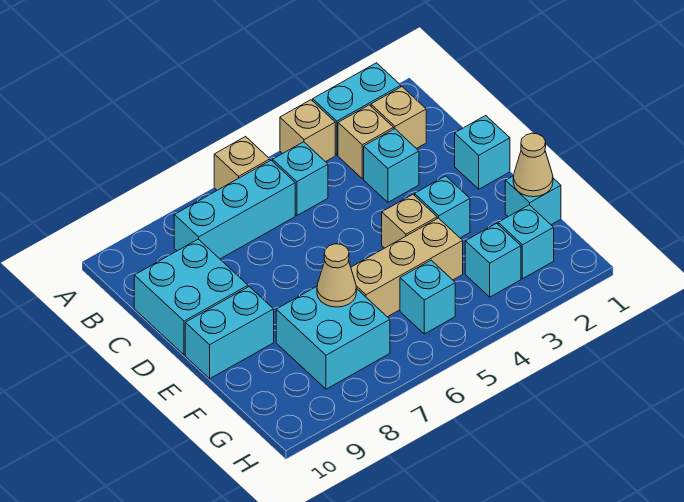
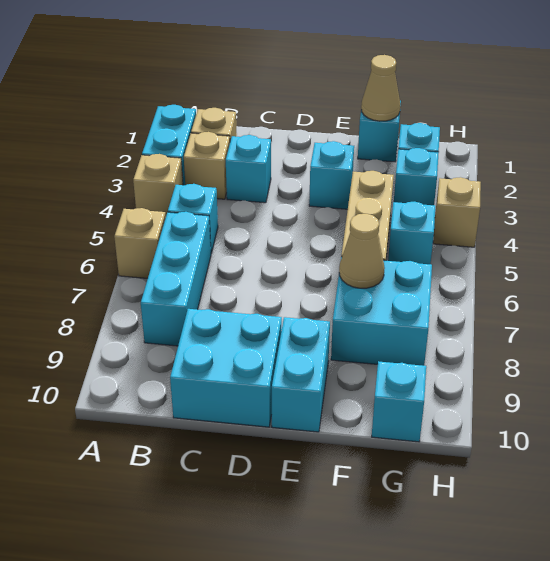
cyan brick D1 level 1 -> cyan brick G10 level 1
tan brick E4 level 1 -> tan brick H4 level 1

